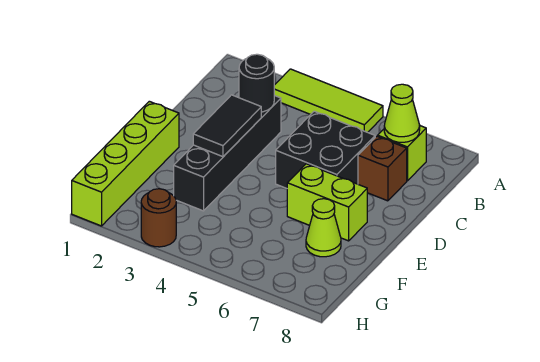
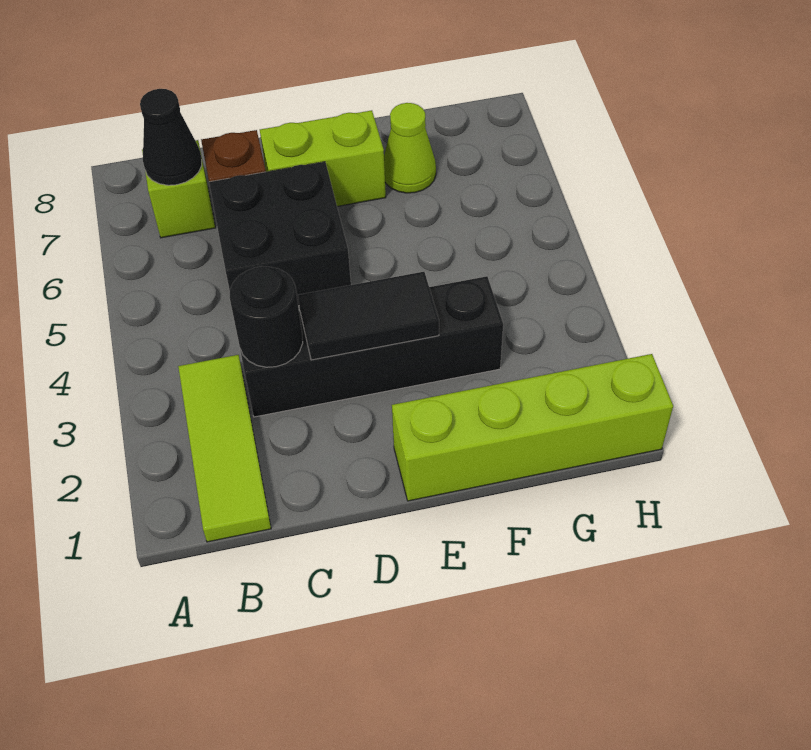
lime tile A3:A5 level 1 -> lime tile B1:B3 level 1
lime cone B7 level 2 -> black cone B7 level 2
lime brick E6:E7 level 1 -> lime brick D7:E7 level 1
brown round brick H3 level 1 -> none

